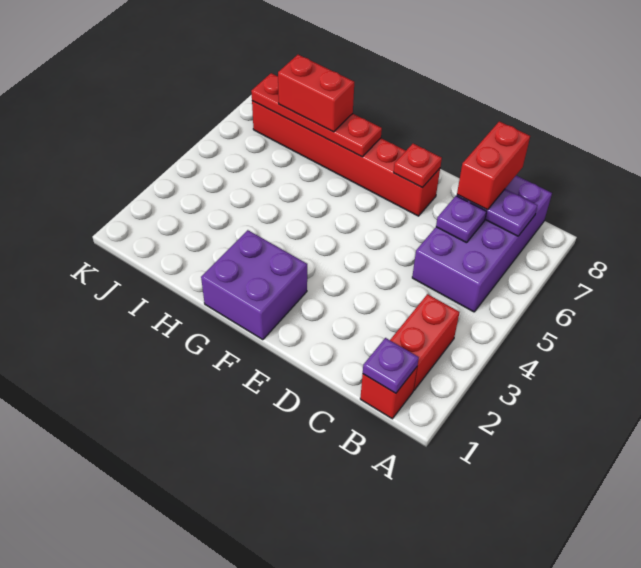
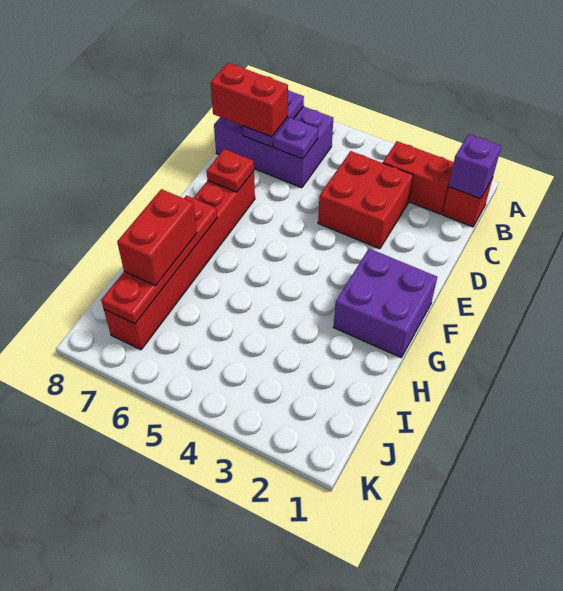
purple plate B1 level 2 -> purple brick B1 level 2
purple brick B5:C8 level 1 -> purple brick B6:C8 level 1
none -> red brick C3:D4 level 1

